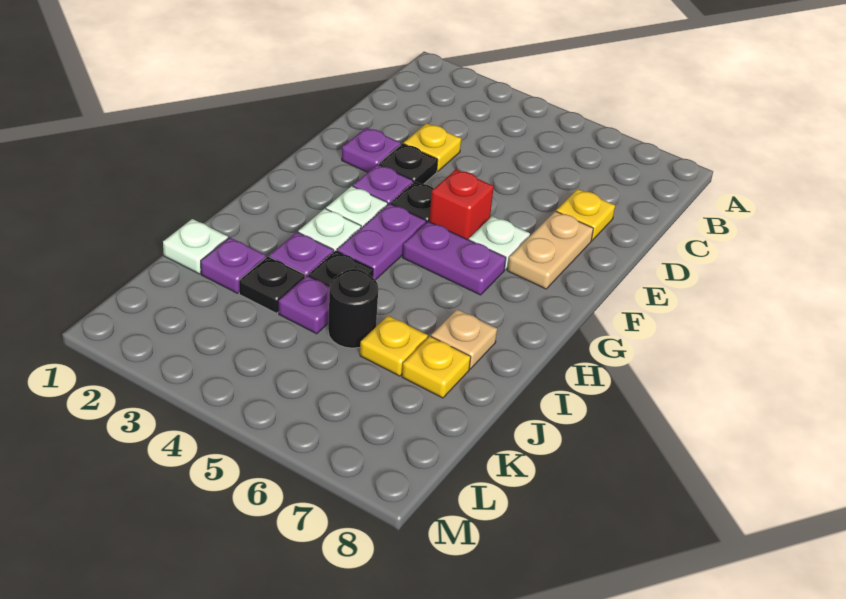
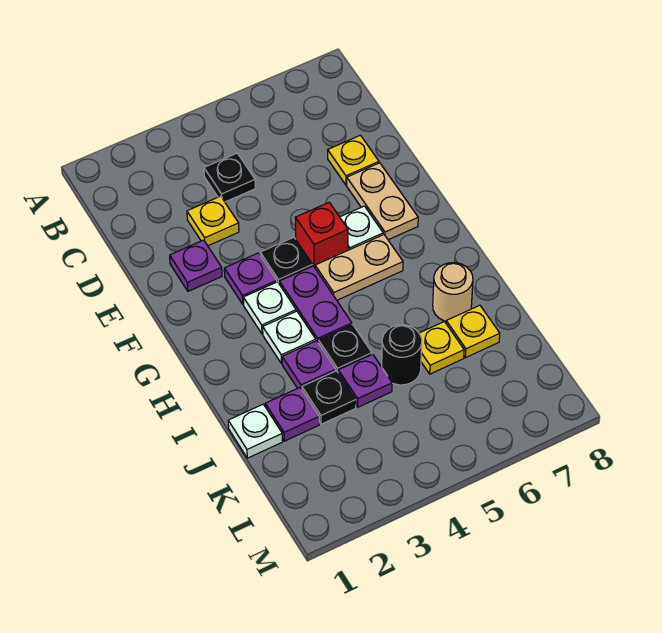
black plate E3 level 1 -> black plate C4 level 1
purple plate G5:G6 level 1 -> tan plate G5:G6 level 1
tan plate I7 level 1 -> tan round brick I7 level 1

